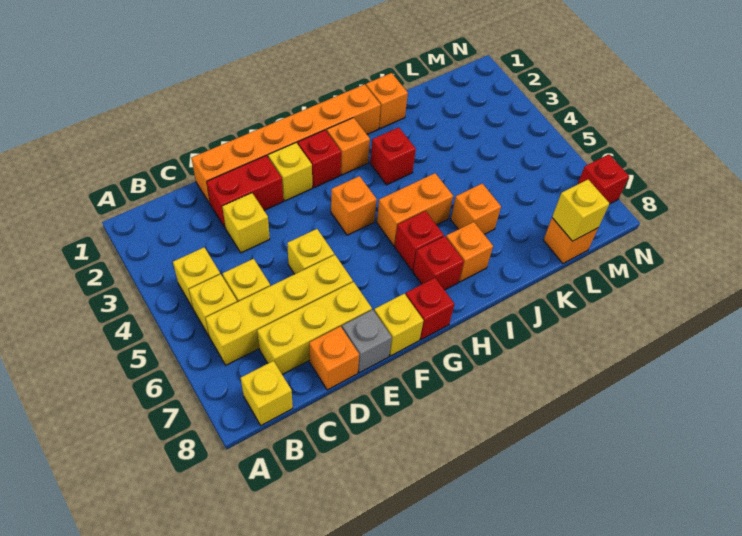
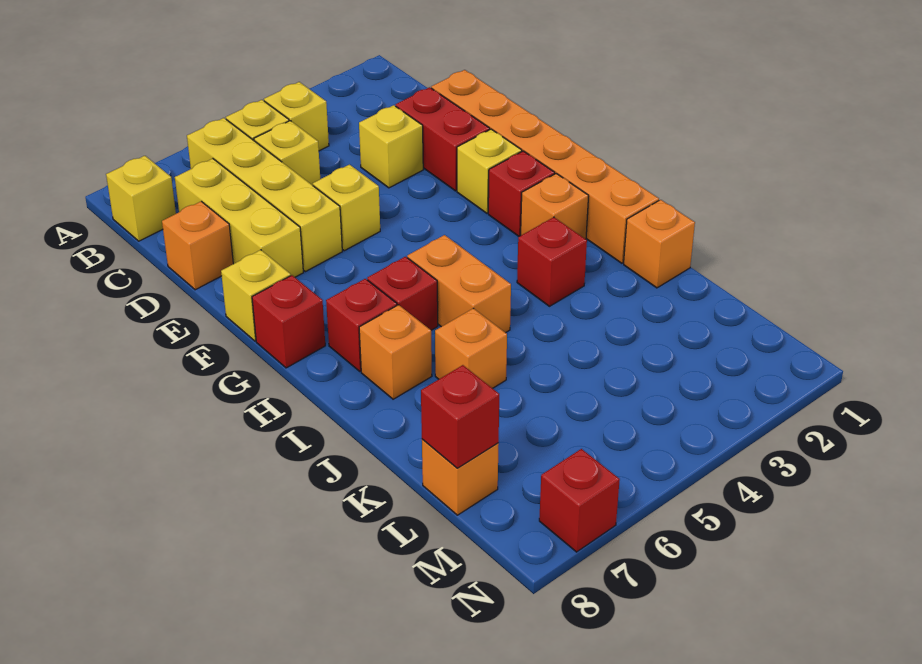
grey brick E8 level 1 -> none
orange brick G4 level 1 -> none
yellow brick L8 level 2 -> red brick L8 level 2

